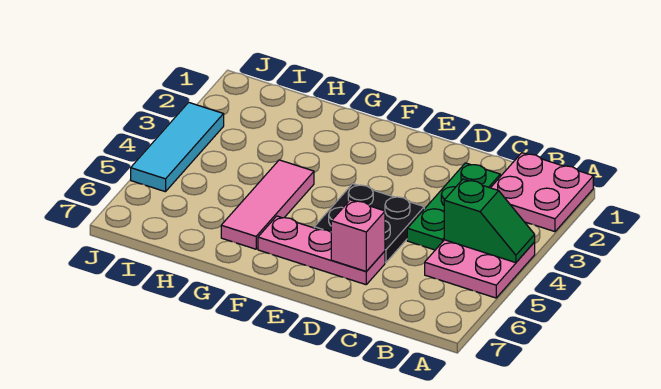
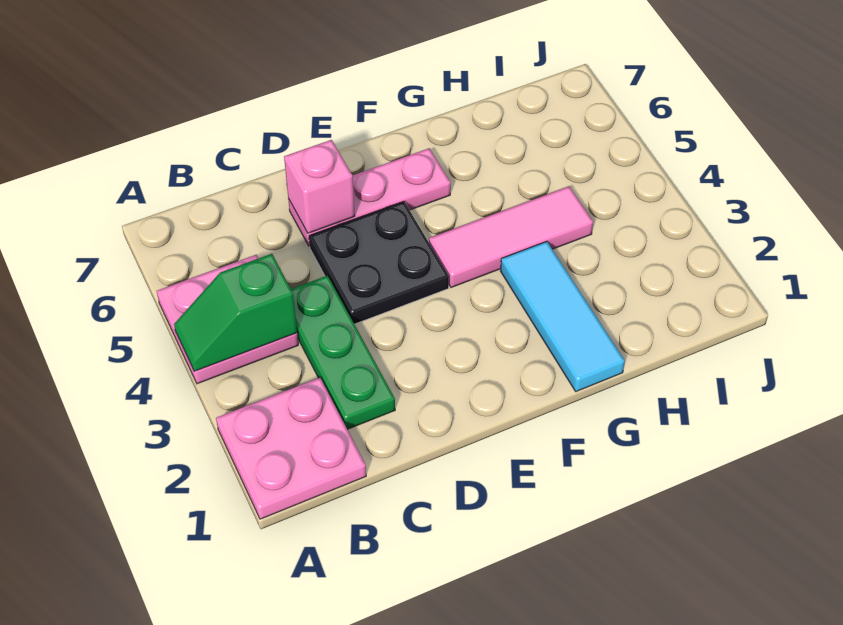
pink tile G4:G6 level 1 -> pink tile F4:H4 level 1
cyan tile J3:J5 level 1 -> cyan tile G1:G3 level 1

